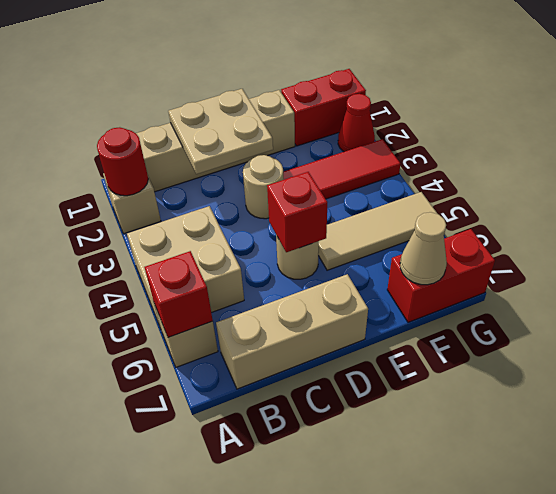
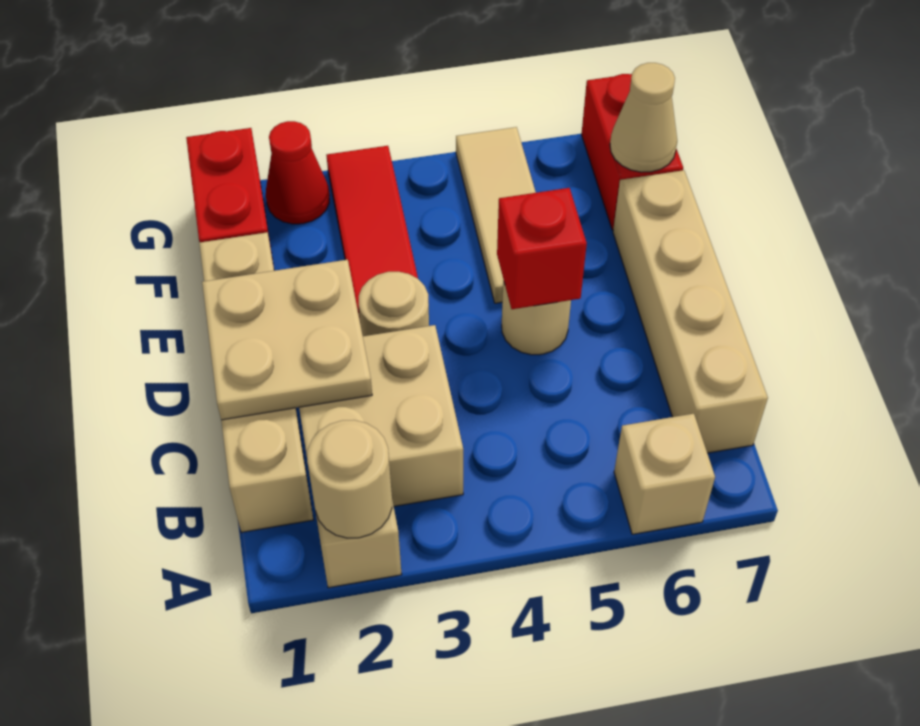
red round brick A2 level 2 -> tan round brick A2 level 2
tan brick A4:B5 level 1 -> tan brick B2:C3 level 1
red brick A6 level 2 -> none
tan brick B7:D7 level 1 -> tan brick B7:E7 level 1

